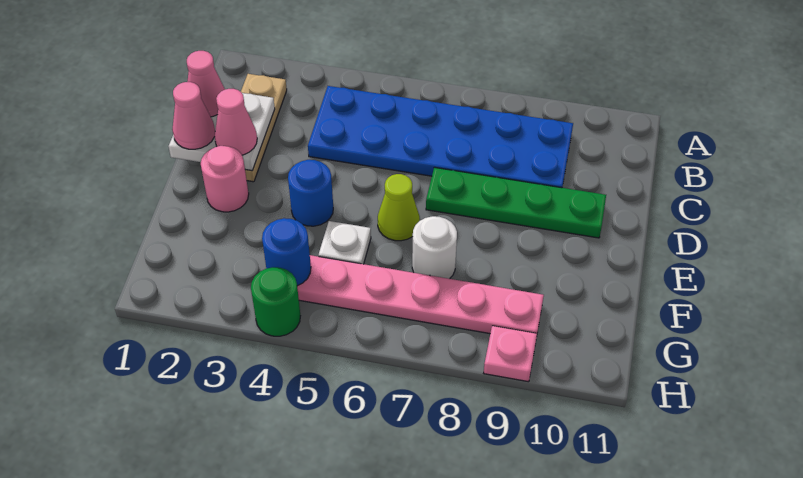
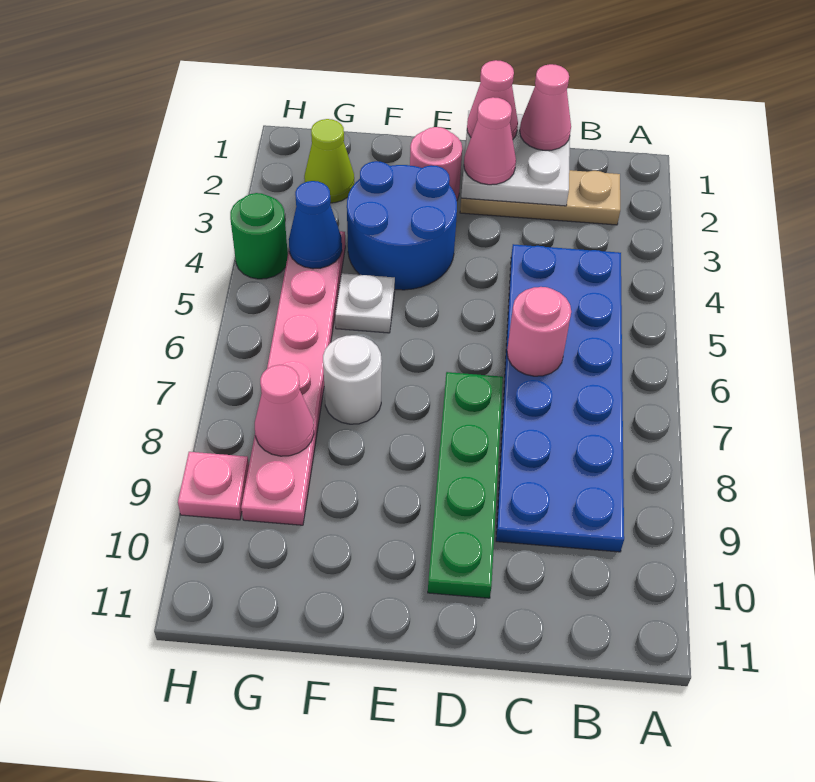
none -> pink round brick C6 level 2
blue round brick E4 level 1 -> blue round brick E3:F4 level 1
lime cone E6 level 1 -> lime cone G2 level 1
blue round brick G4 level 2 -> blue cone G4 level 2
none -> pink cone G8 level 2

